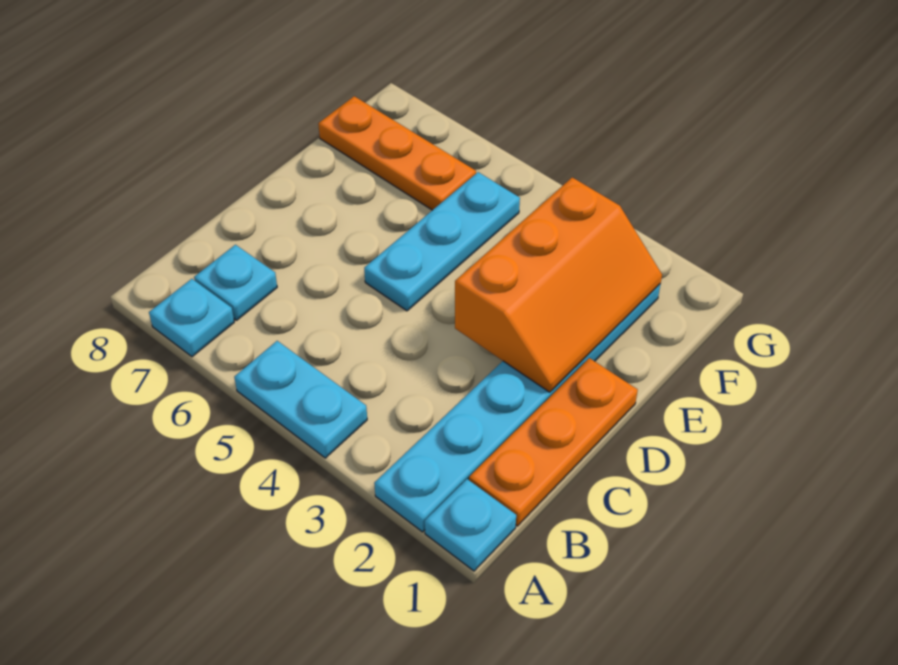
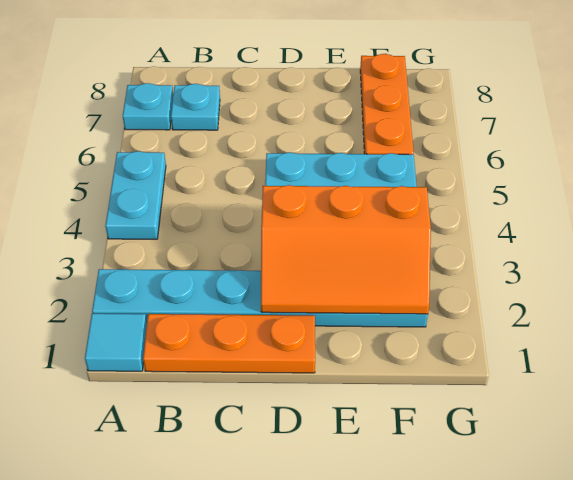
cyan plate A1 level 1 -> cyan tile A1 level 1

